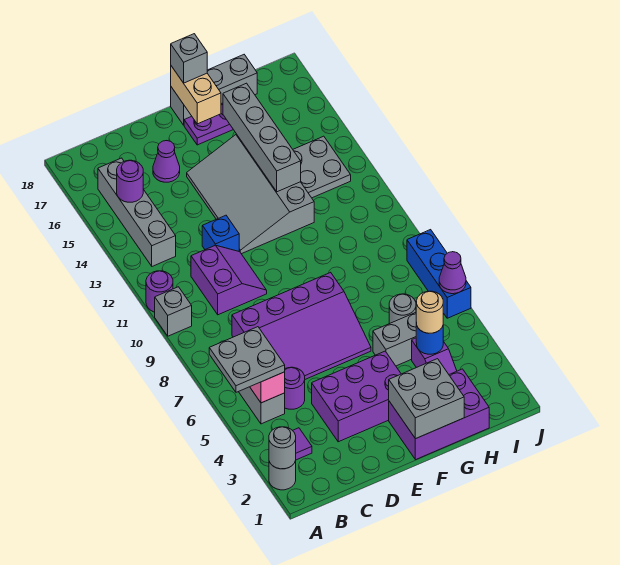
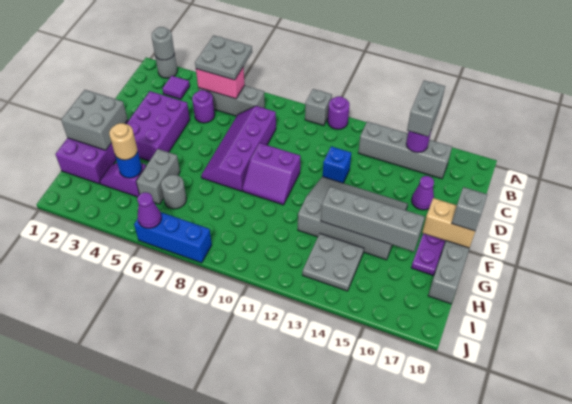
none -> grey brick A15:B15 level 3
purple slope C6:F8 level 1 top 8 -> purple slope C7:F8 level 1 top 8
purple slope C10:D11 level 1 top C -> purple slope E9:F10 level 1 top E

